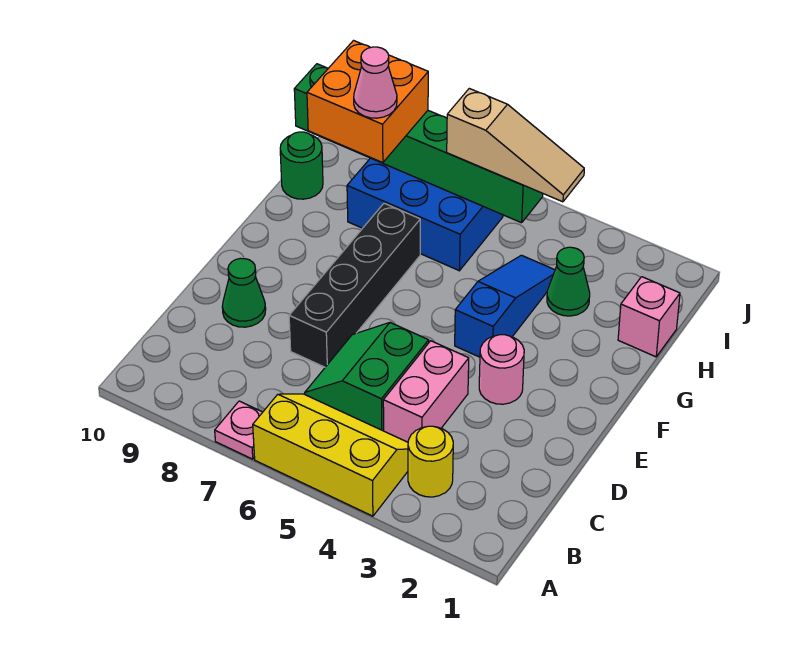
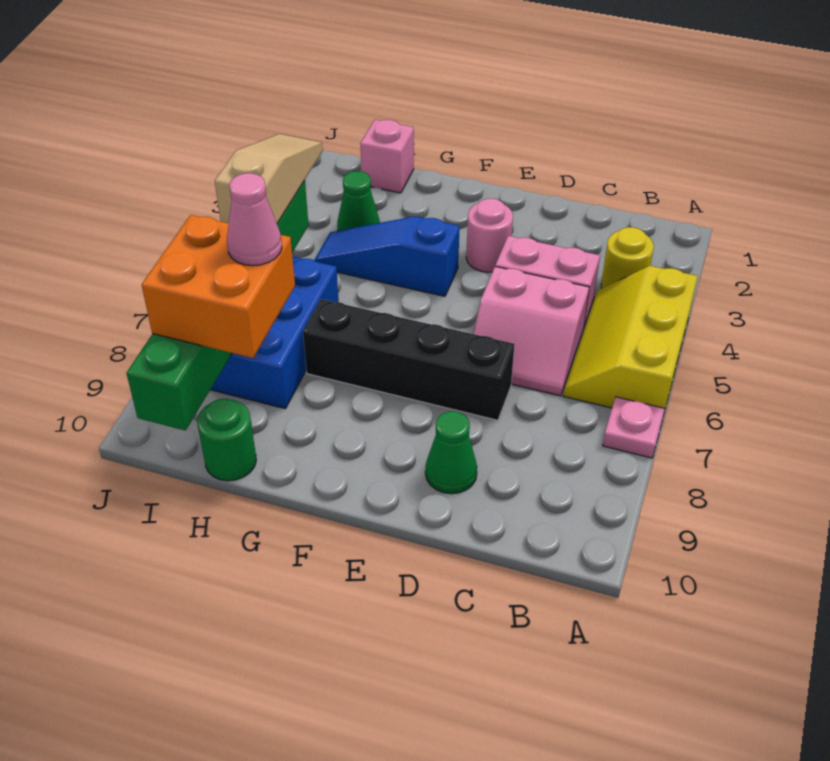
green slope C5:D6 level 1 top 5 -> pink slope C5:D6 level 1 top 5

